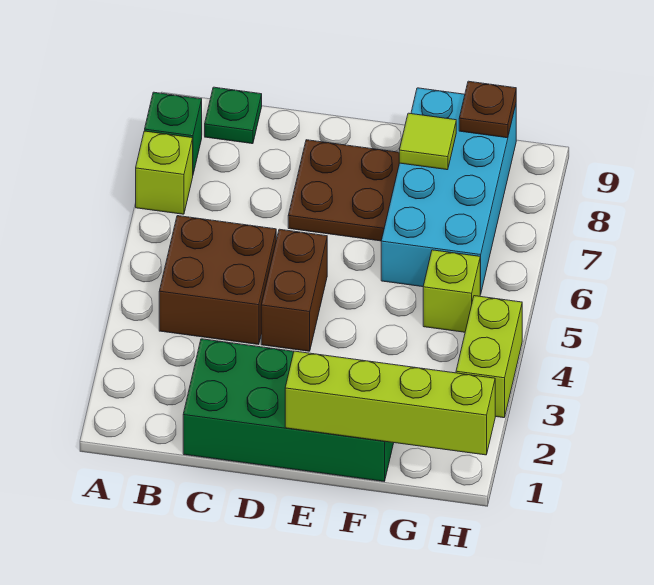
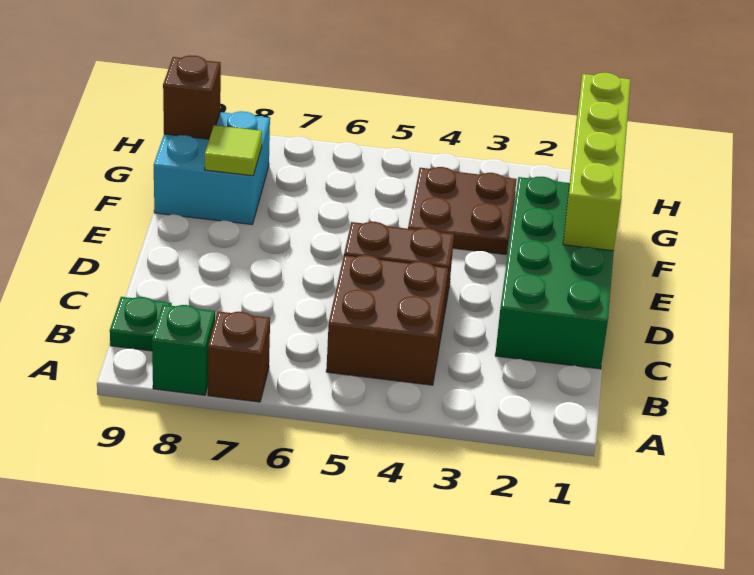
lime brick A7 level 1 -> brown brick A7 level 1
brown plate D7:E8 level 1 -> brown plate F3:G4 level 1
cyan brick F6:G9 level 1 -> cyan brick F8:G9 level 1
lime brick G5 level 1 -> none
brown plate G9 level 2 -> brown brick G9 level 2
lime brick H3:H4 level 1 -> none

